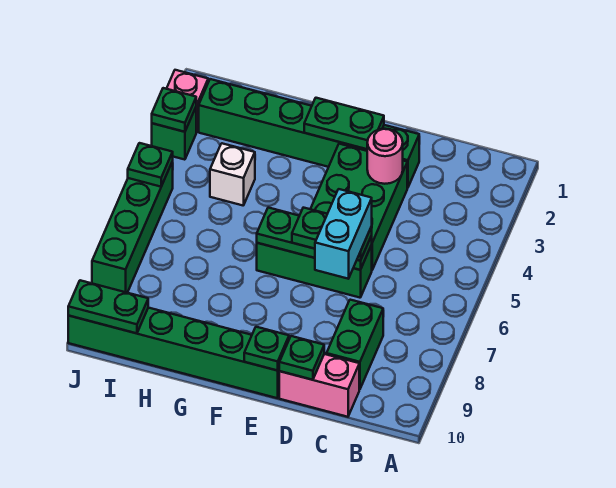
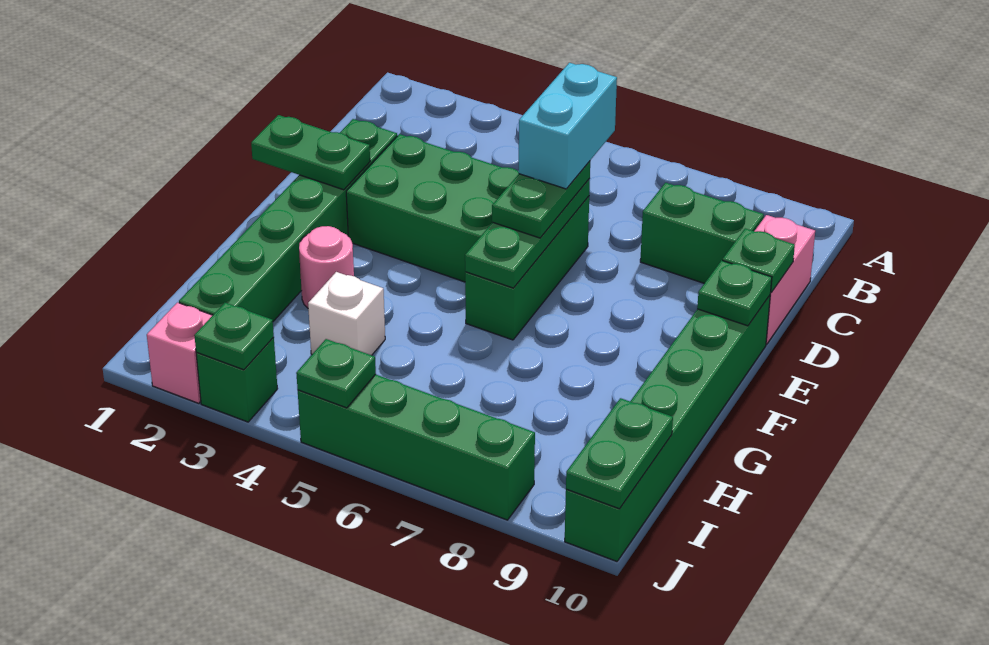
pink round brick D3 level 2 -> pink round brick G3 level 1
cyan brick D6:D7 level 4 -> cyan brick C6:D6 level 4
green plate E2:F2 level 2 -> green plate E1:E2 level 2

